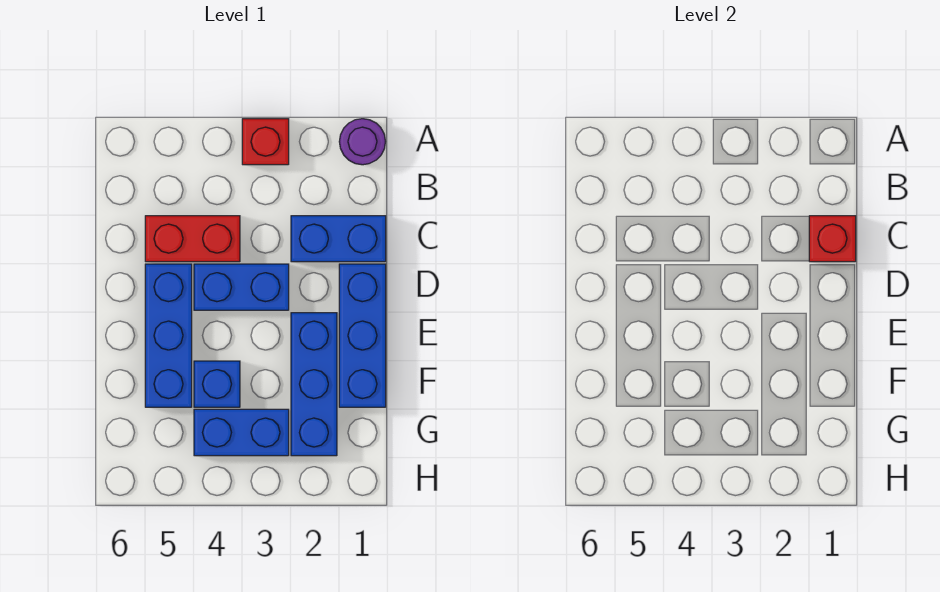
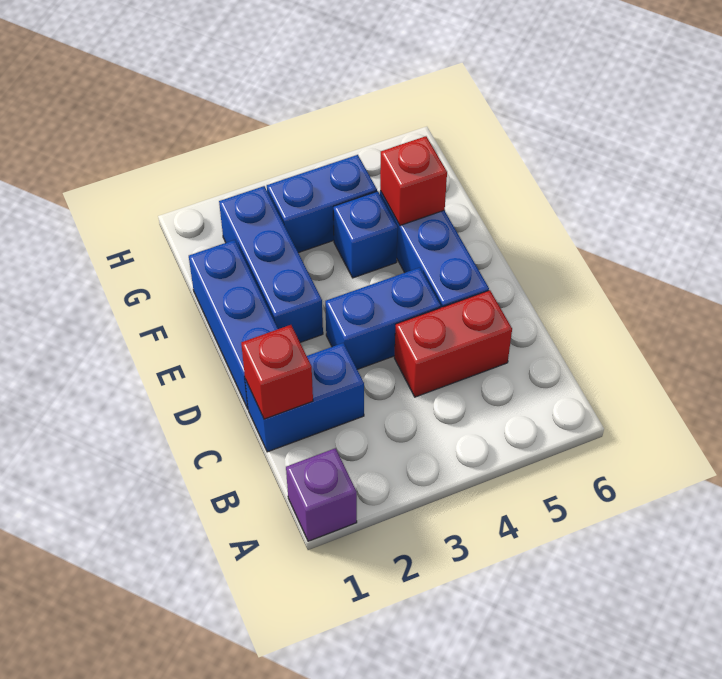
purple round brick A1 level 1 -> purple brick A1 level 1
red brick A3 level 1 -> red brick F5 level 2

